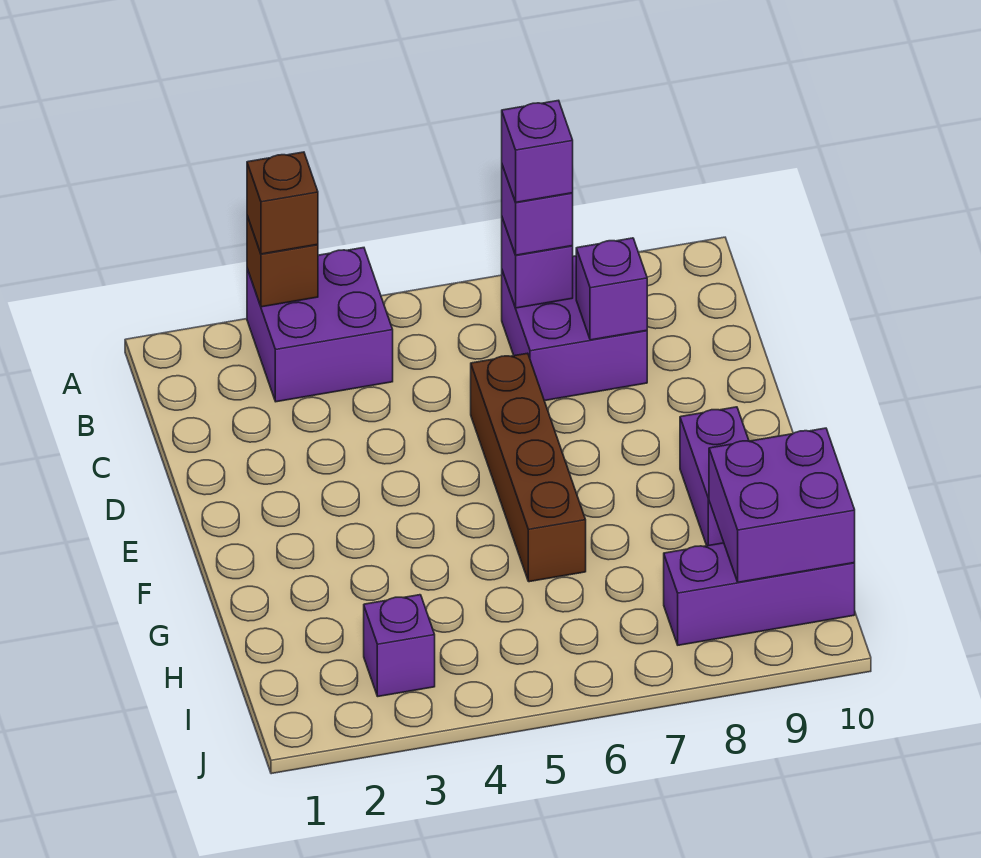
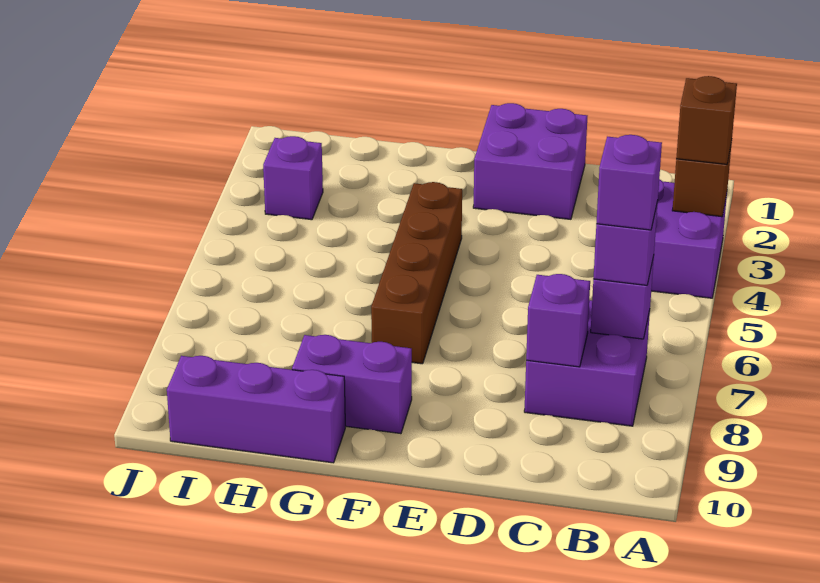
brown brick D6:G6 level 1 -> brown brick F4:F7 level 1
purple brick H9:I10 level 2 -> purple brick D1:E2 level 1
purple brick I8:I10 level 1 -> purple brick G10:I10 level 1

